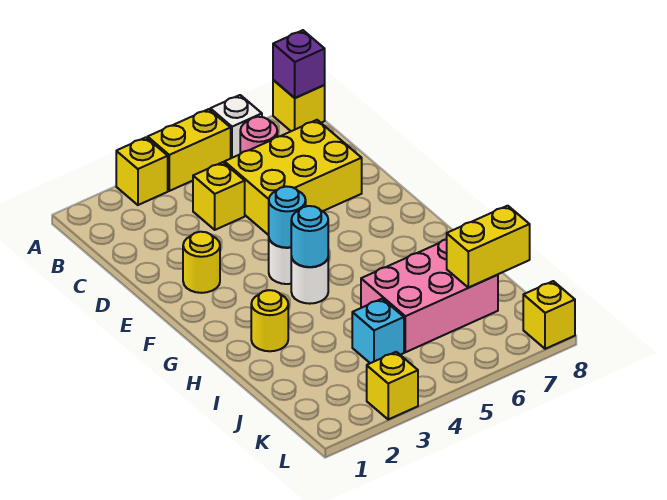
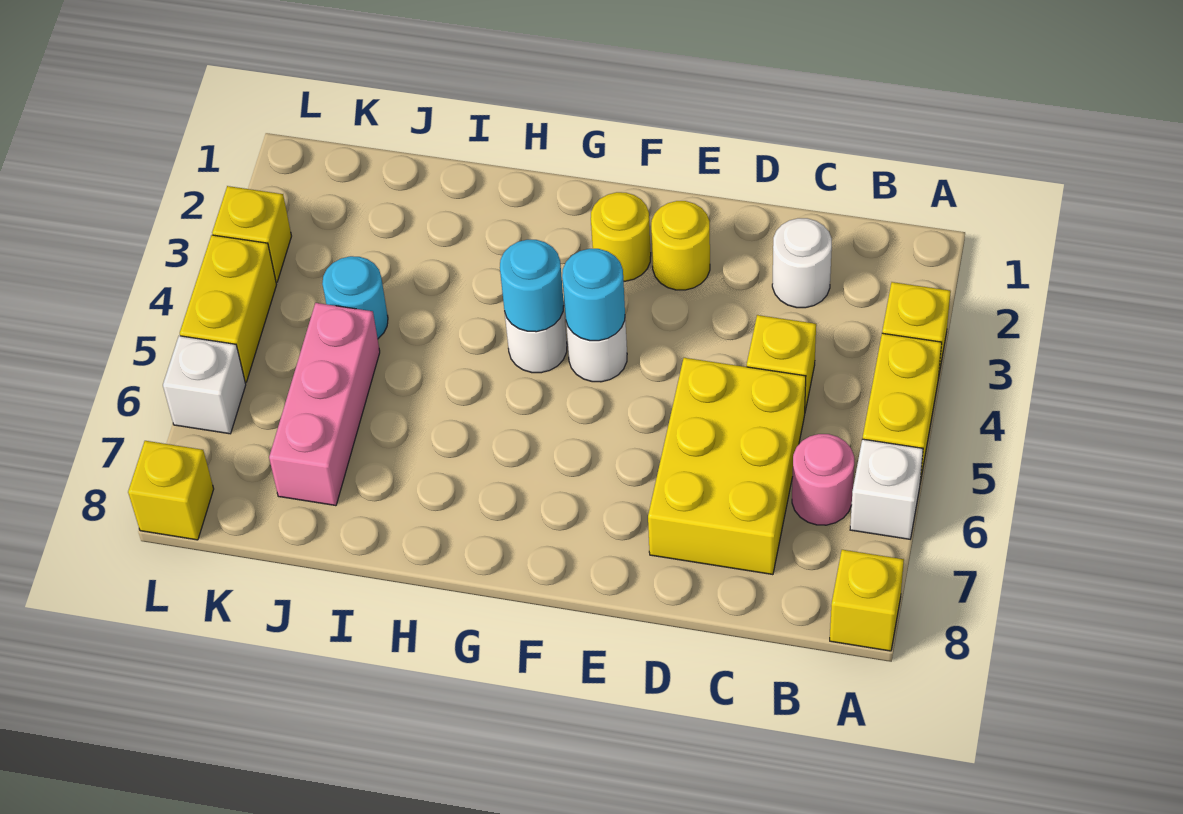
purple brick A8 level 2 -> none
none -> white round brick C2 level 1
yellow round brick H2 level 1 -> yellow round brick F2 level 1
pink brick I5:J7 level 1 -> pink brick J5:J7 level 1
cyan brick J4 level 1 -> cyan round brick J4 level 1
yellow brick J7:J8 level 2 -> yellow brick L4:L5 level 1
none -> white brick L6 level 1

